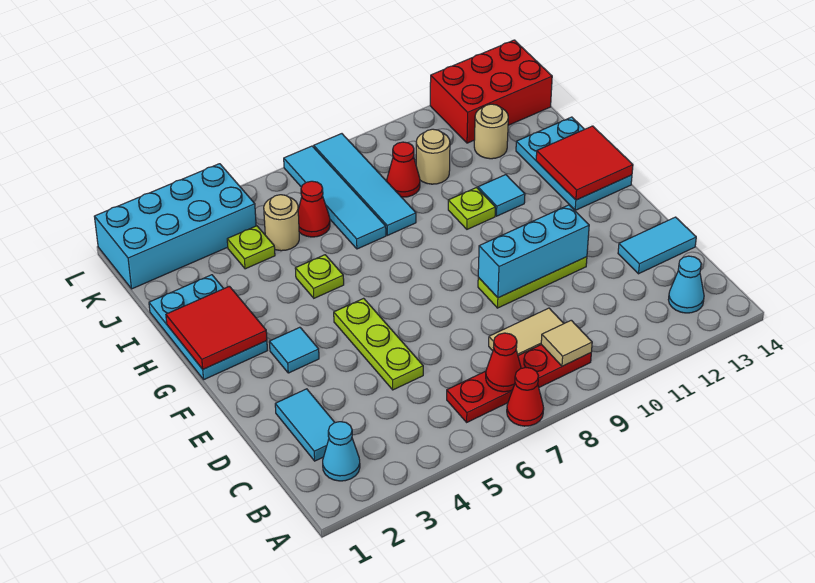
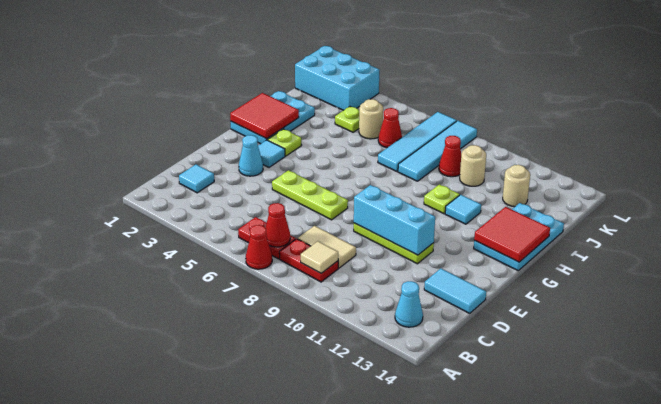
cyan cone B2 level 1 -> cyan cone E3 level 1
cyan tile C2:D2 level 1 -> cyan tile C2 level 1
lime plate D5:F5 level 1 -> lime plate E5:E7 level 1
lime plate H5 level 1 -> lime plate G3 level 1
cyan brick K1:L4 level 1 -> cyan brick K1:L3 level 1
red brick K12:L14 level 1 -> none

